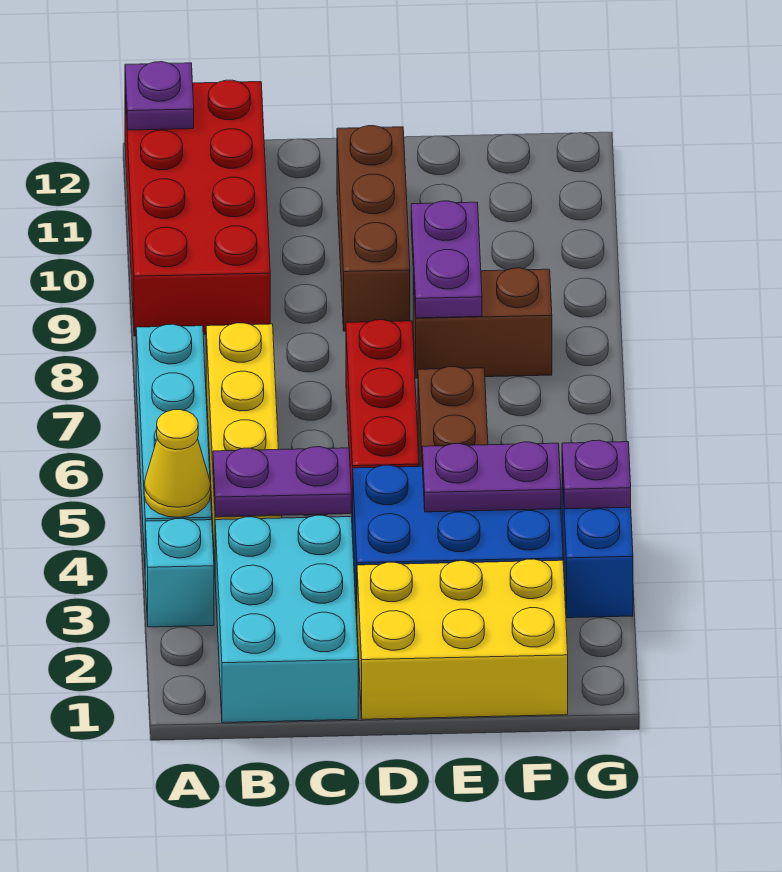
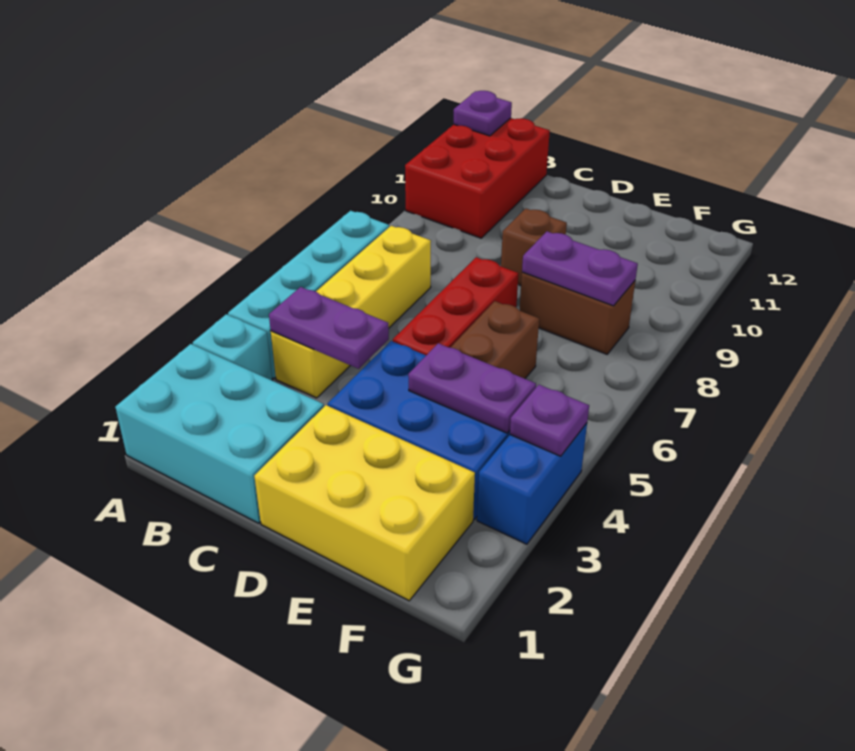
yellow cone A4 level 2 -> none
red brick A9:B12 level 1 -> red brick A10:B12 level 1
cyan brick B1:C3 level 1 -> cyan brick A1:C2 level 1
brown brick D9:D11 level 1 -> brown brick D9 level 1
purple plate E8:E9 level 2 -> purple plate E8:F8 level 2

